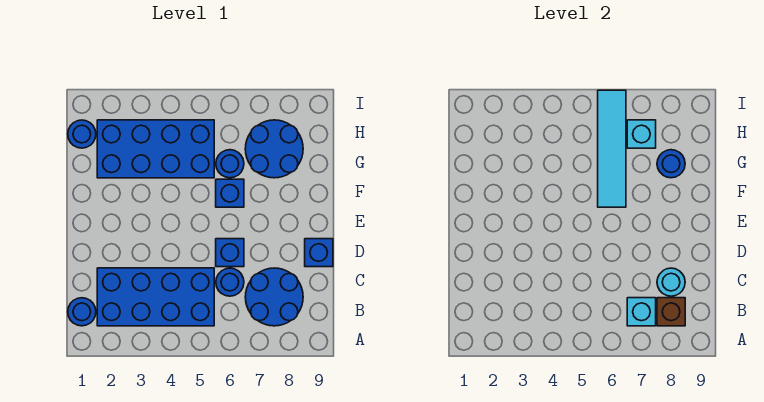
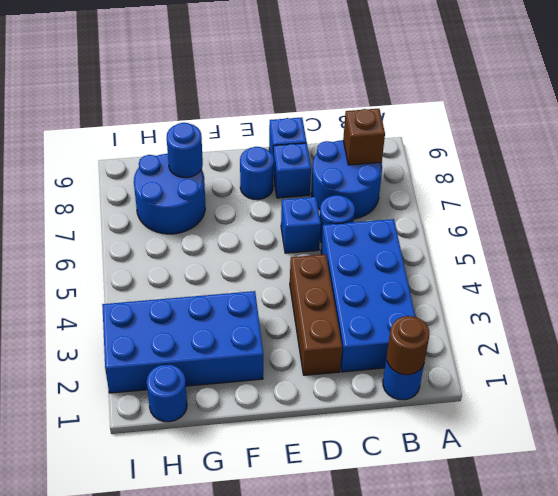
none -> brown round brick B1 level 2
cyan brick B7 level 2 -> none
cyan round brick C8 level 2 -> none
none -> brown brick D2:D4 level 1
blue brick F6 level 1 -> blue brick D8 level 1
cyan tile F6:I6 level 2 -> none
blue brick G2:H5 level 1 -> blue brick F2:I3 level 1
blue round brick G6 level 1 -> blue round brick E8 level 1
cyan brick H7 level 2 -> none

